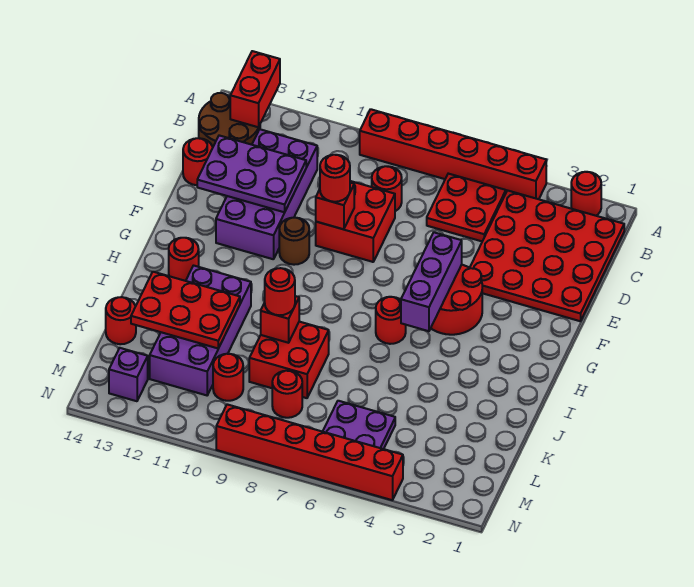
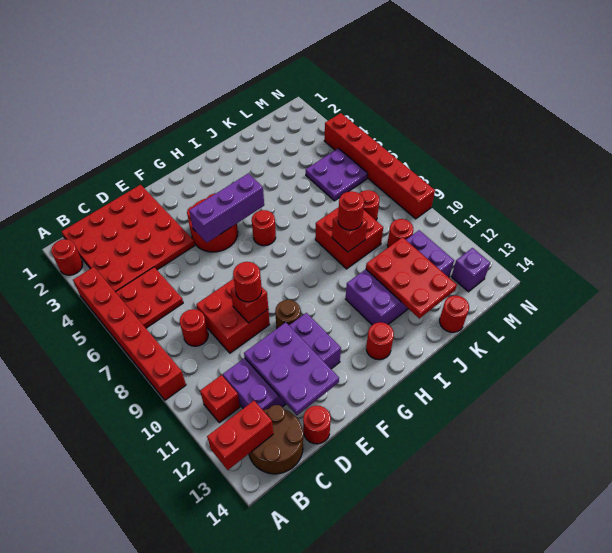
none -> red brick B11 level 1

